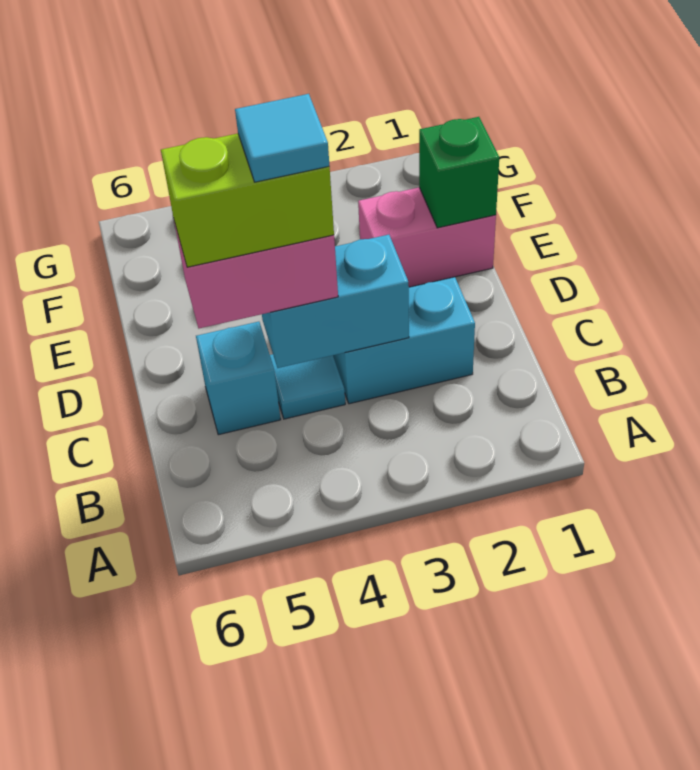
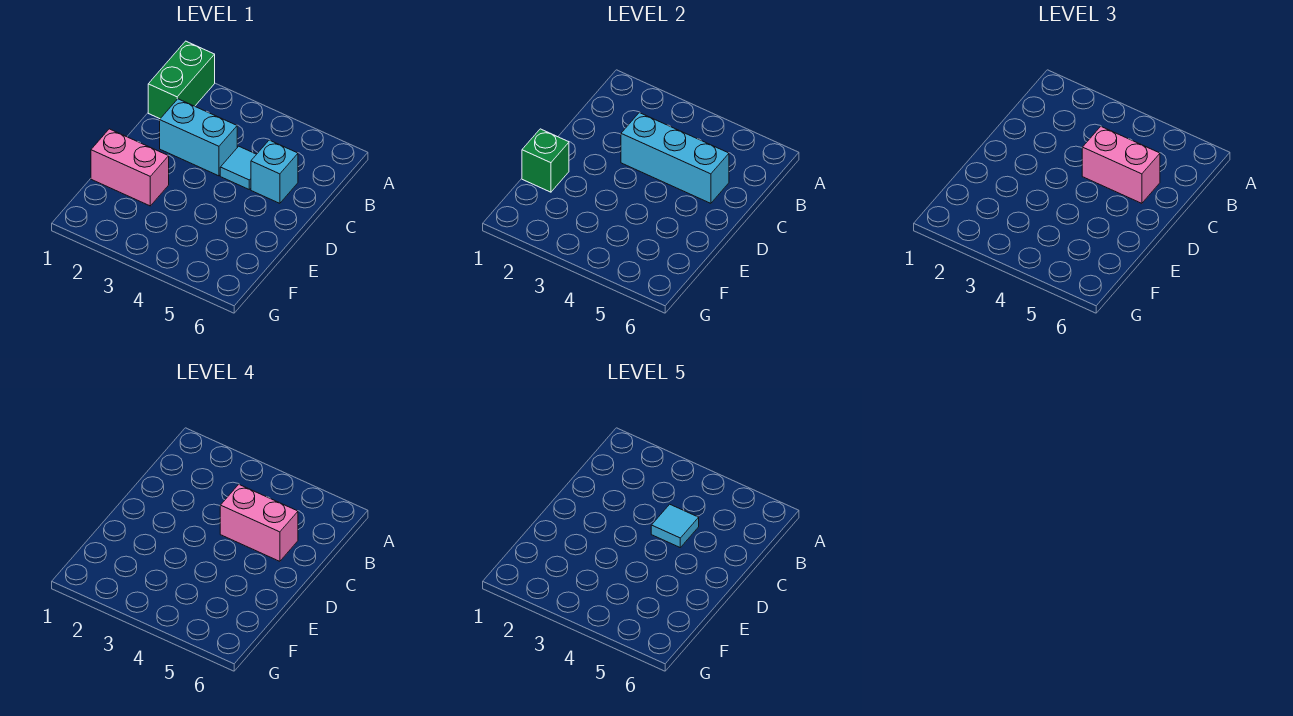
none -> green brick A1:B1 level 1
cyan brick C3:C4 level 2 -> cyan brick C3:C5 level 2
lime brick C4:C5 level 4 -> pink brick C4:C5 level 4

